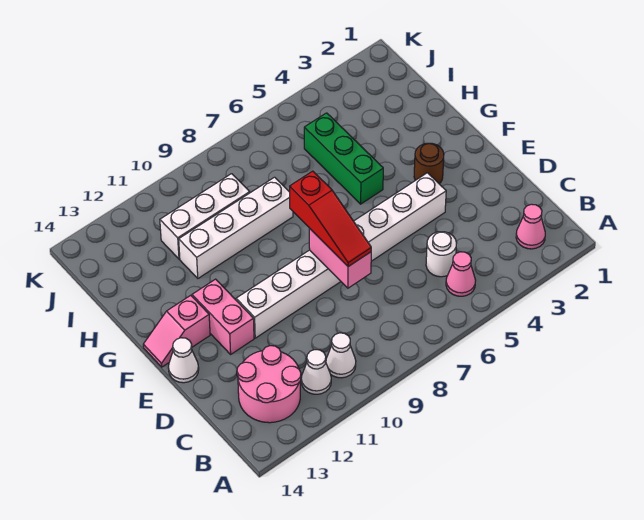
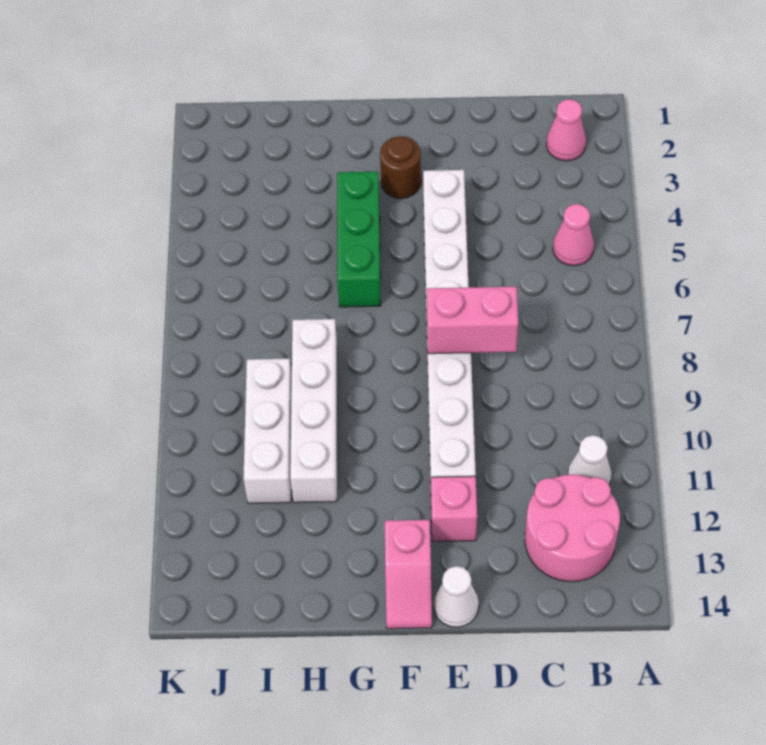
white cone B10 level 1 -> none
white round brick C5 level 1 -> none
red slope D8:F8 level 3 top F -> none
pink brick E12:F12 level 1 -> pink brick E12 level 1
green brick G5:I5 level 1 -> green brick G4:G6 level 1

